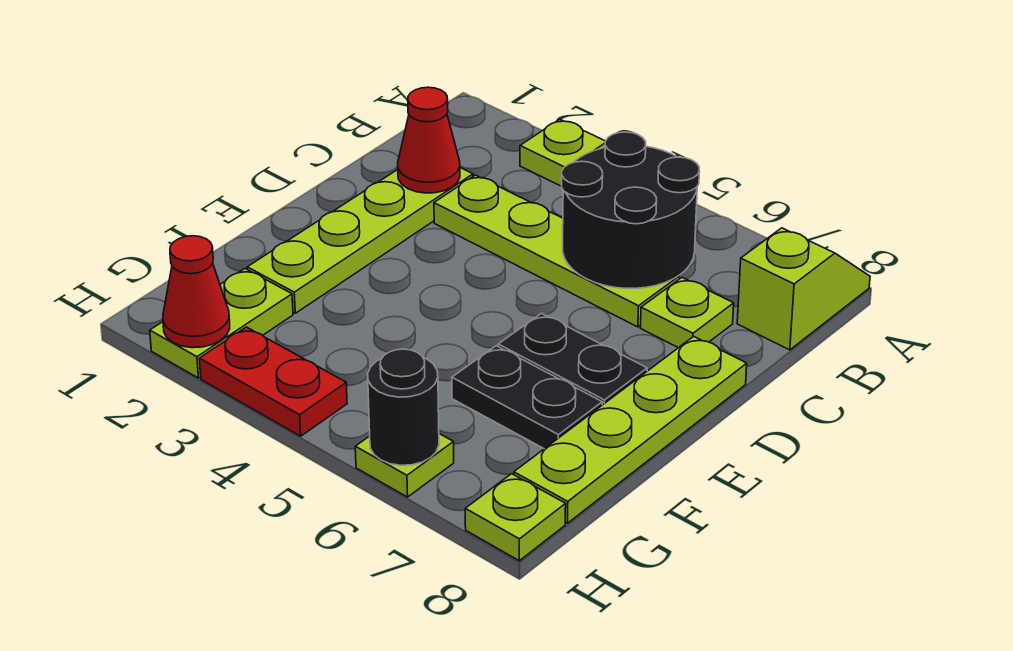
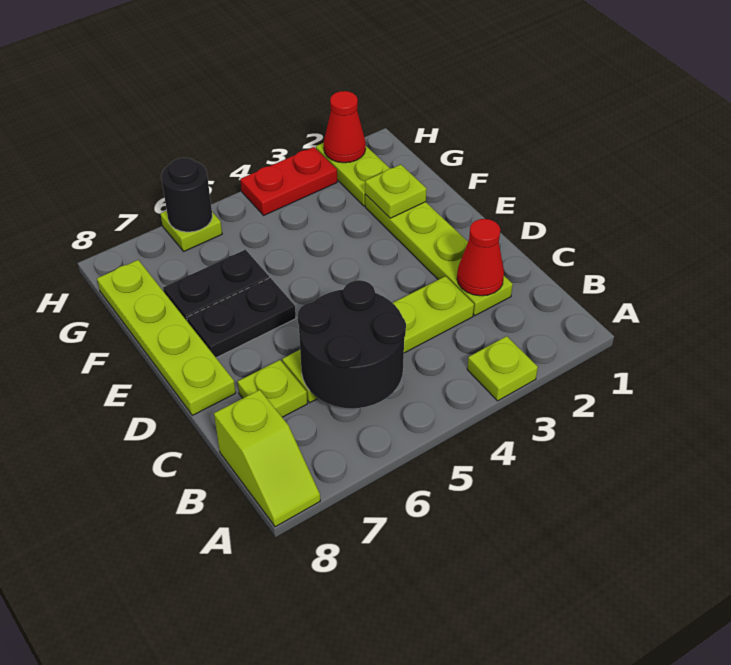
lime plate H8 level 1 -> lime plate F2 level 2

